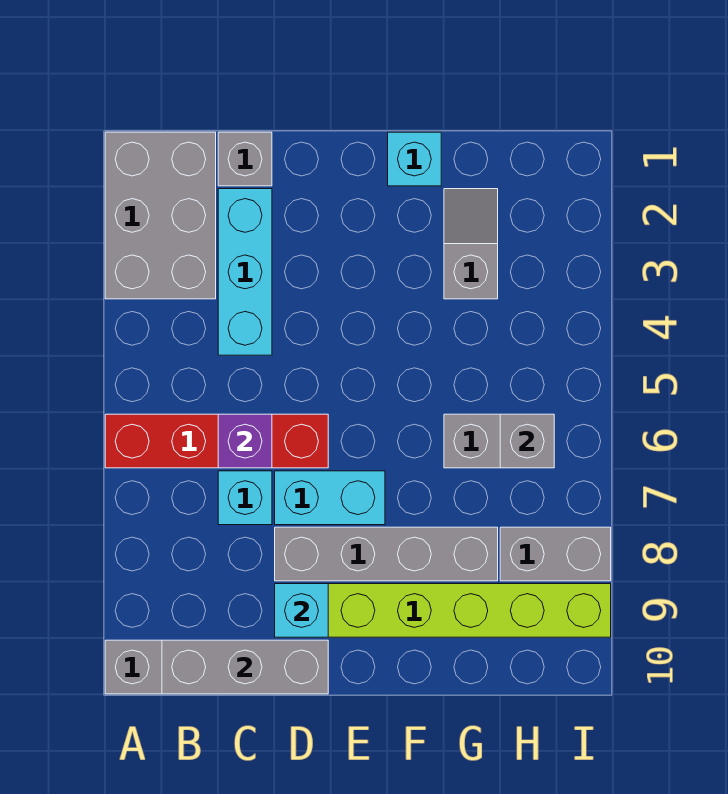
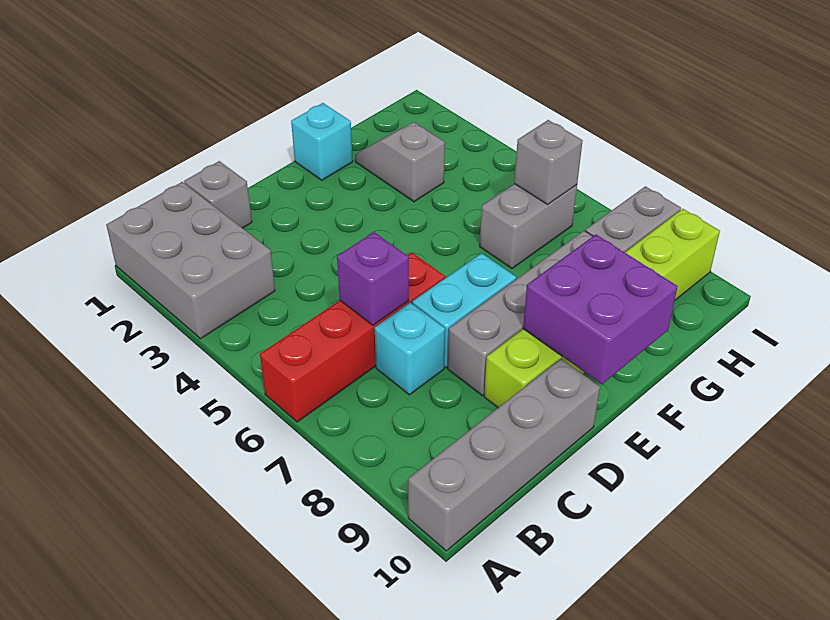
grey brick B10:D10 level 2 -> none
cyan brick C2:C4 level 1 -> none
cyan brick D9 level 2 -> none
none -> purple brick E9:F10 level 2

